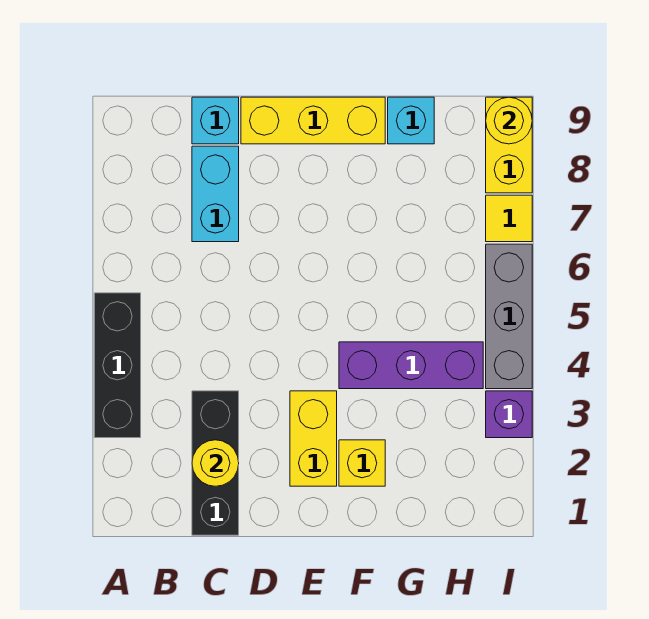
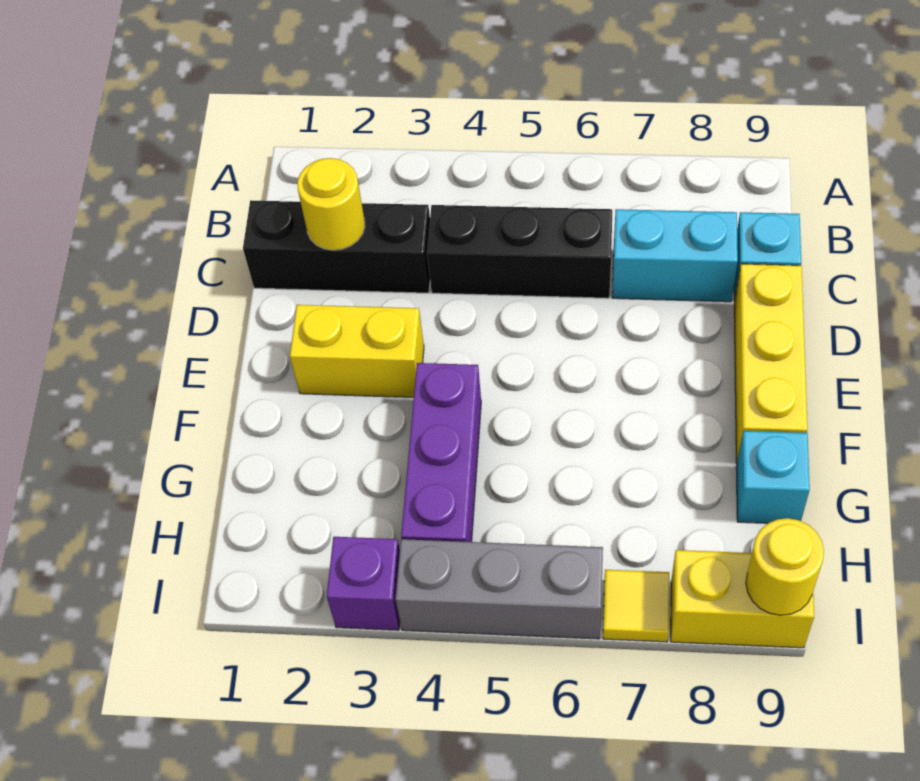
black brick A3:A5 level 1 -> black brick C4:C6 level 1
yellow brick F2 level 1 -> none

